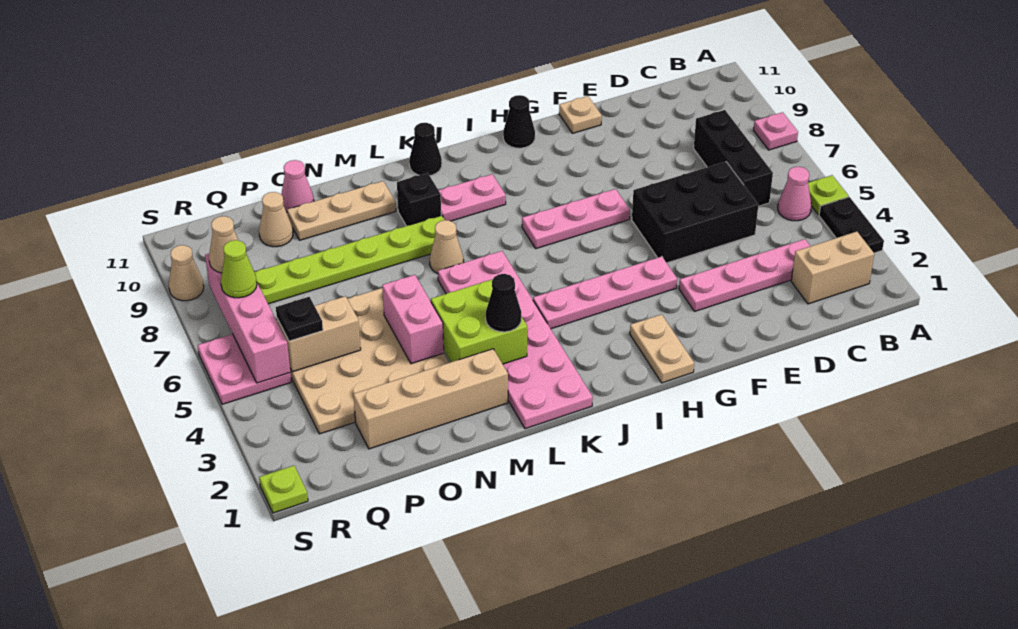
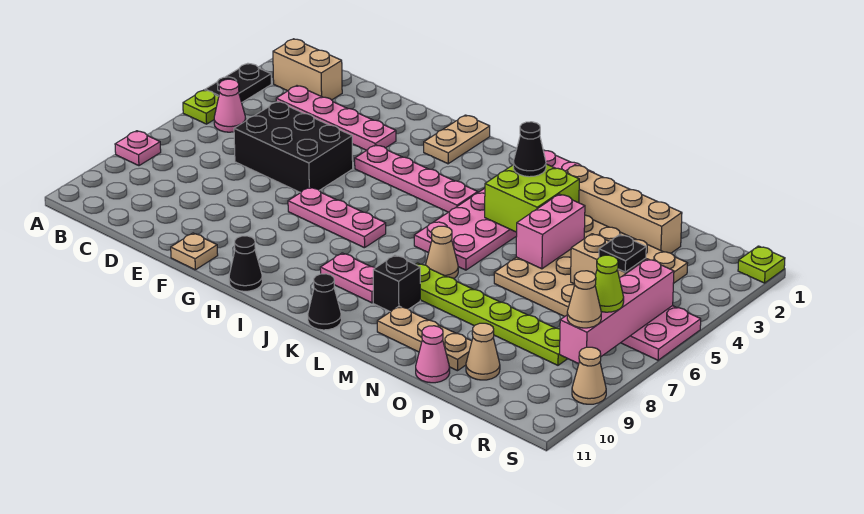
black brick C6:C8 level 1 -> none

